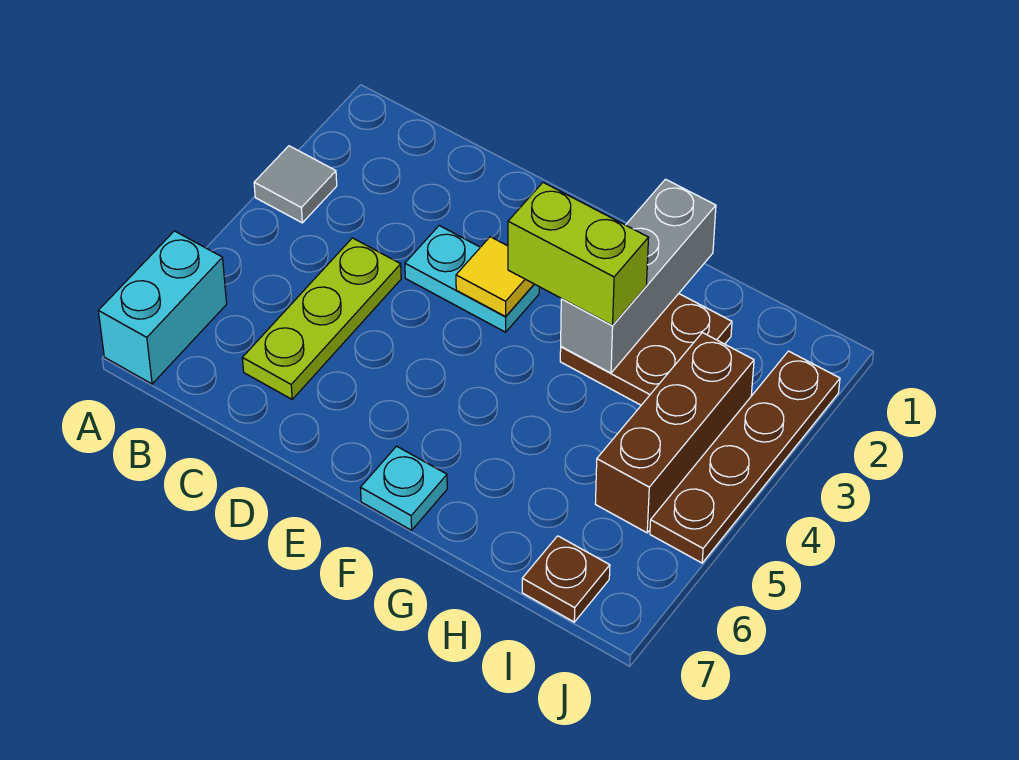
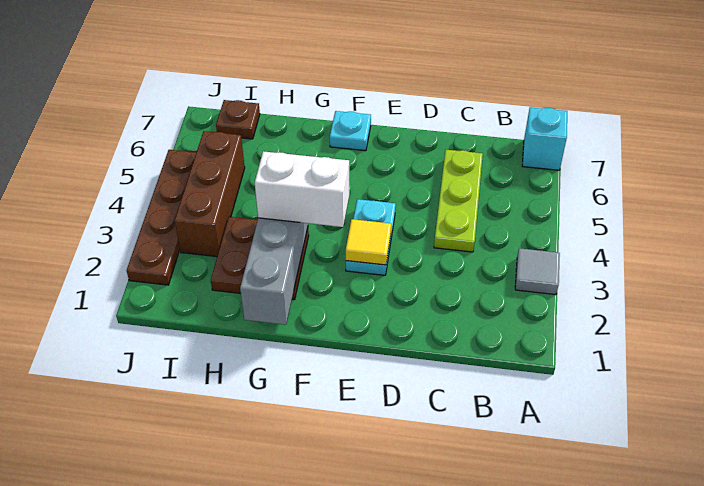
cyan brick A6:A7 level 1 -> cyan brick A7 level 1
cyan plate D3:E3 level 1 -> cyan plate E3:E4 level 1
lime brick F3:G3 level 3 -> white brick F3:G3 level 3

